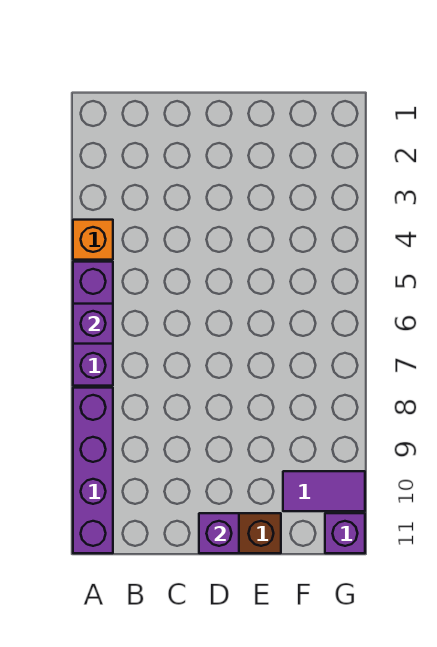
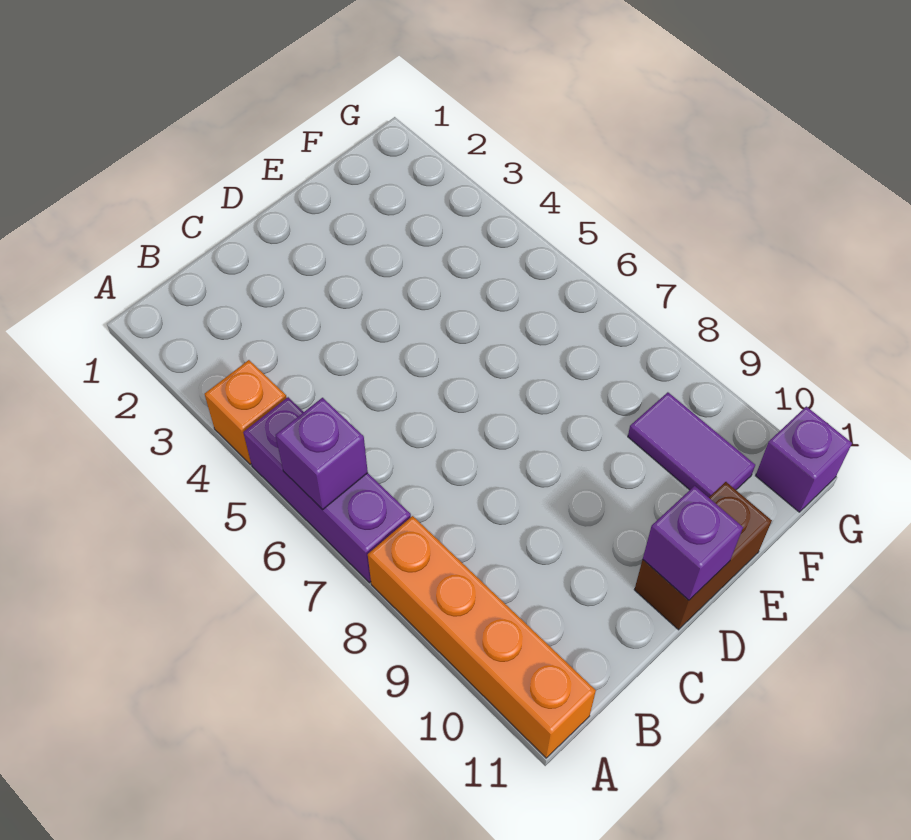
purple brick A8:A11 level 1 -> orange brick A8:A11 level 1
purple tile F10:G10 level 1 -> purple tile F9:F10 level 1

